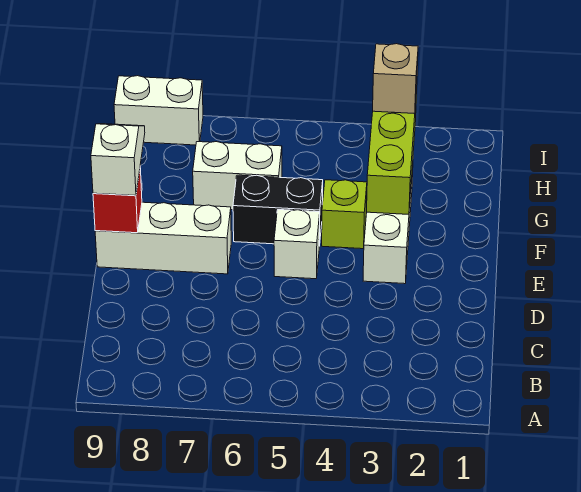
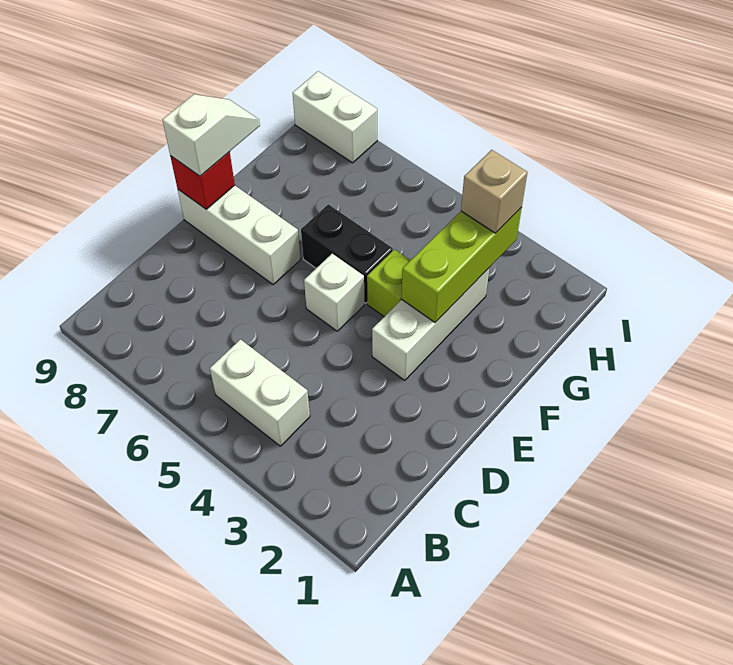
white brick G6:G7 level 1 -> white brick B4:B5 level 1

